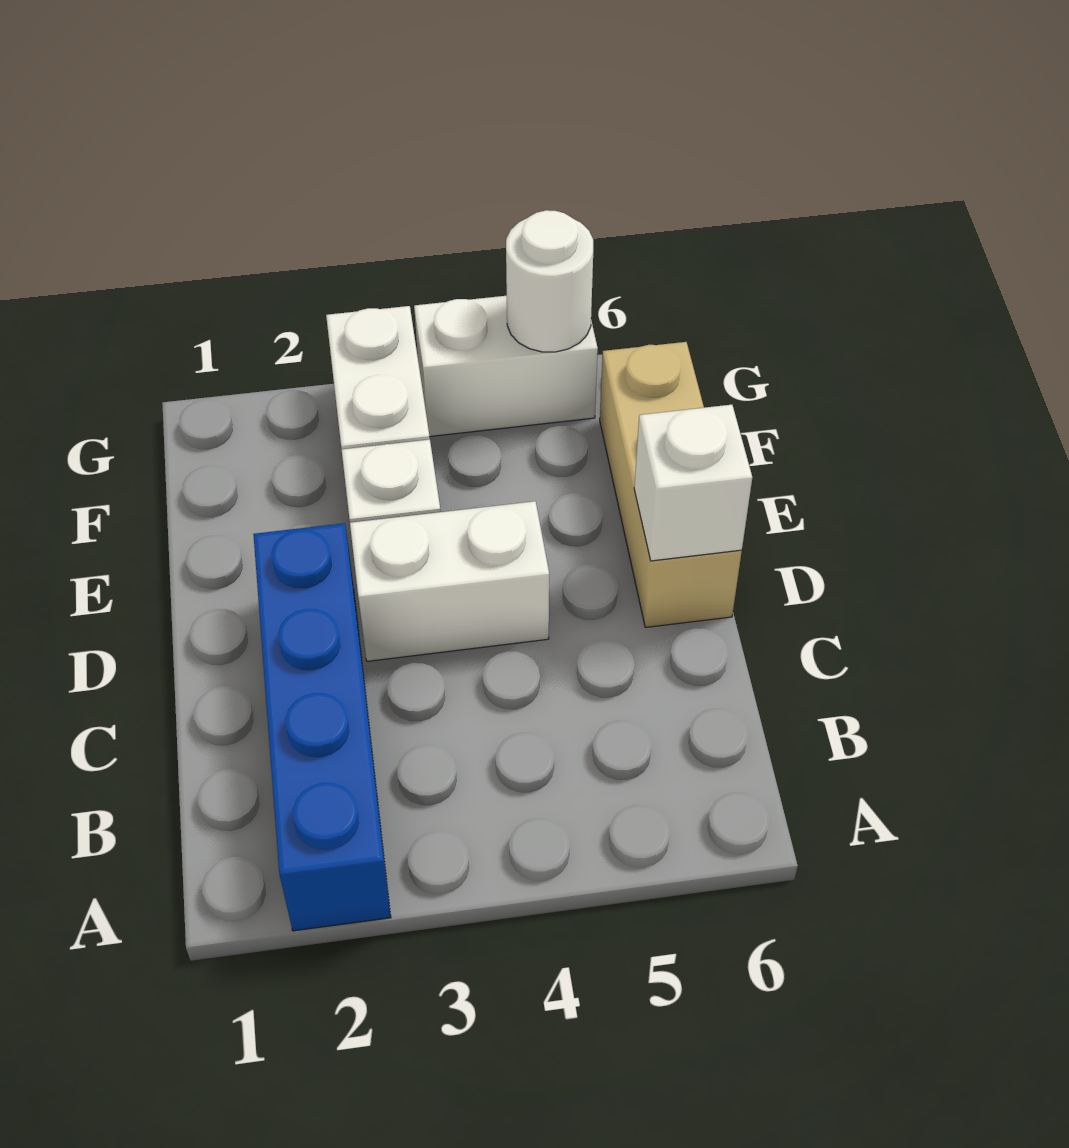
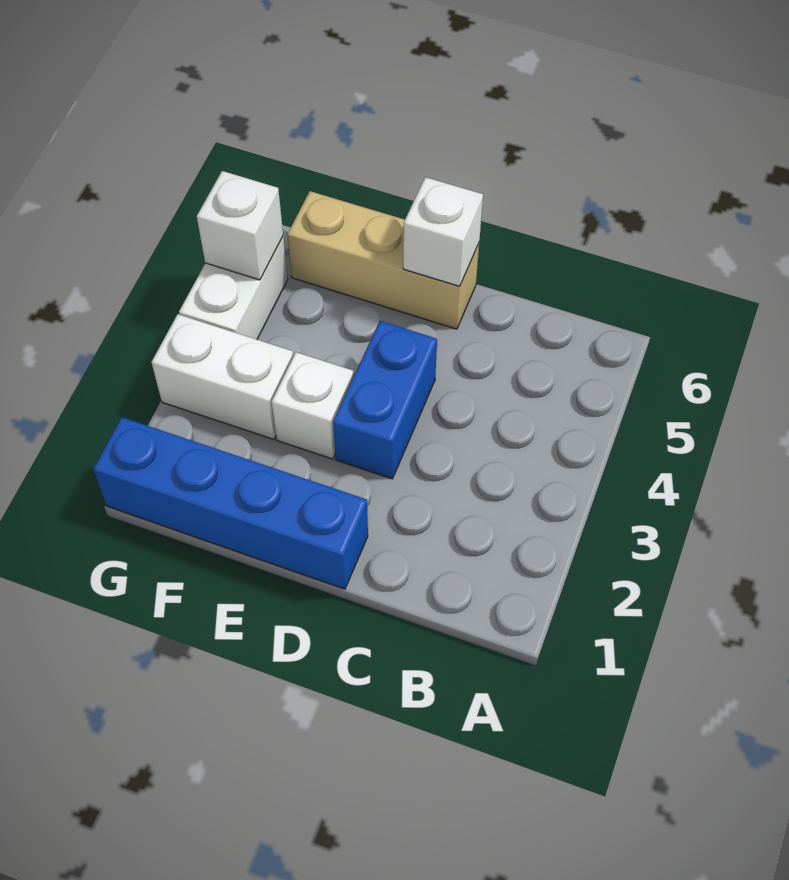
blue brick A2:D2 level 1 -> blue brick D1:G1 level 1
white brick D3:D4 level 1 -> blue brick D3:D4 level 1
white round brick G5 level 2 -> white brick G5 level 2

